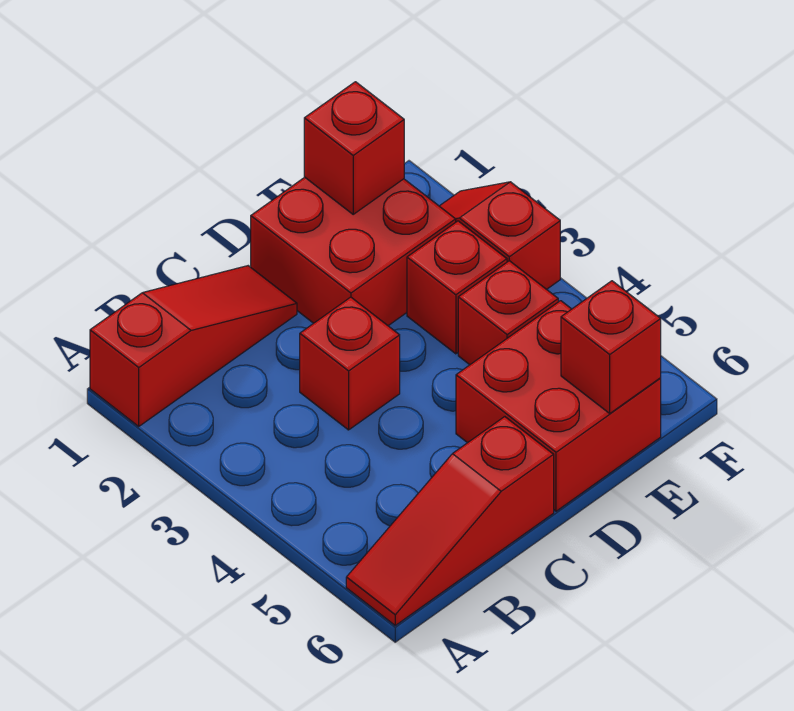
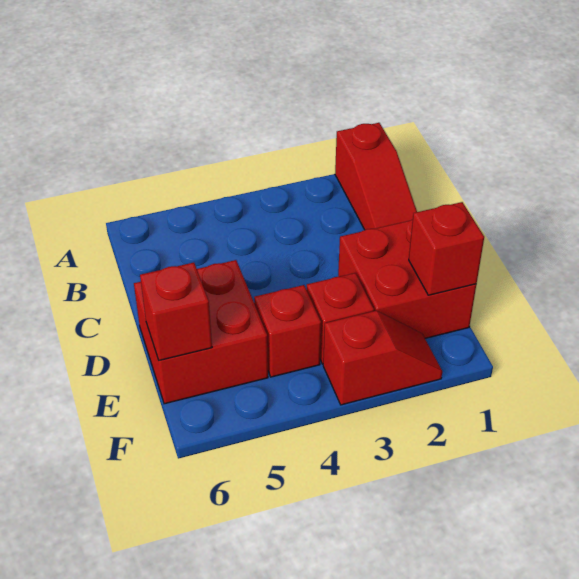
red slope A6:C6 level 1 top C -> none
red brick C3 level 1 -> none

